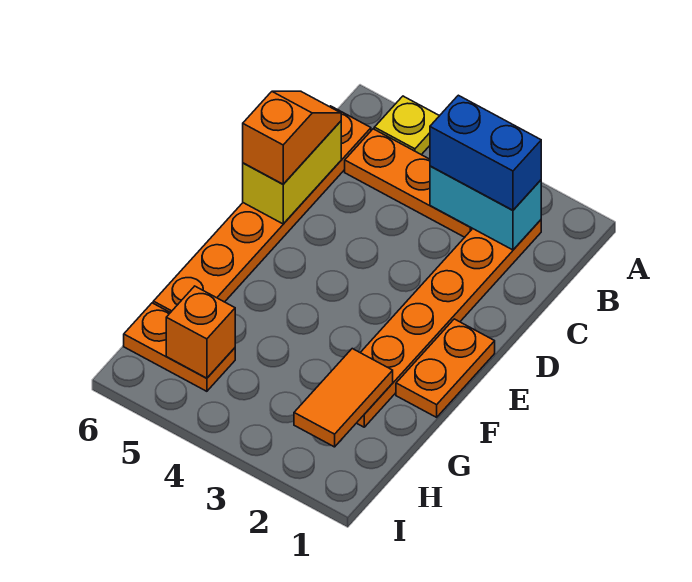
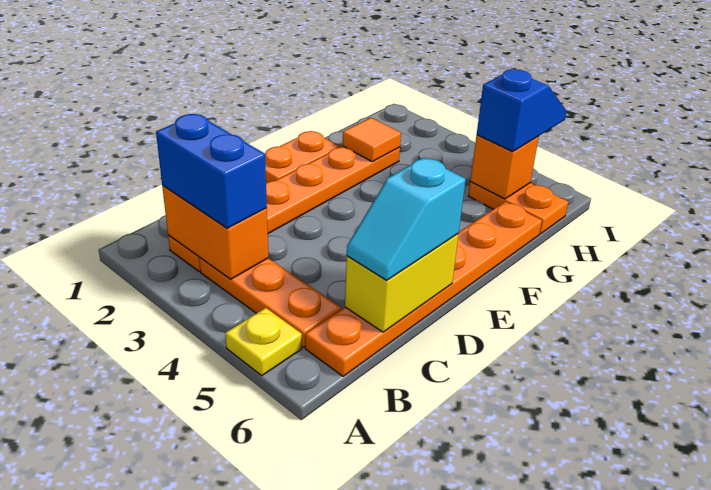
cyan brick B2:B3 level 2 -> orange brick B2:B3 level 2
orange slope C6:D6 level 3 top D -> cyan slope C6:D6 level 3 top D
orange tile G2:H2 level 2 -> orange tile G2 level 2
none -> blue slope H5:I5 level 3 top H

